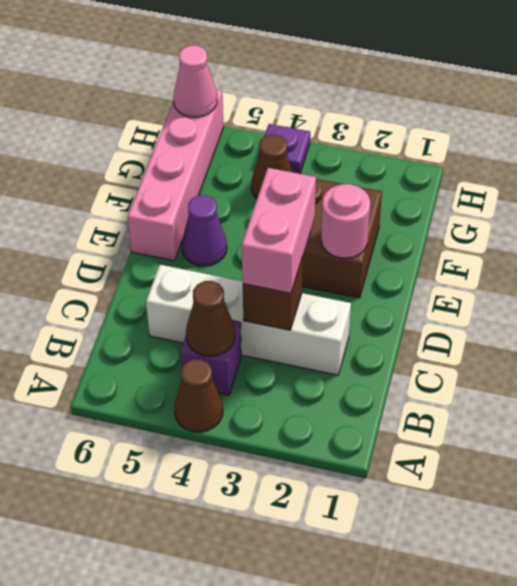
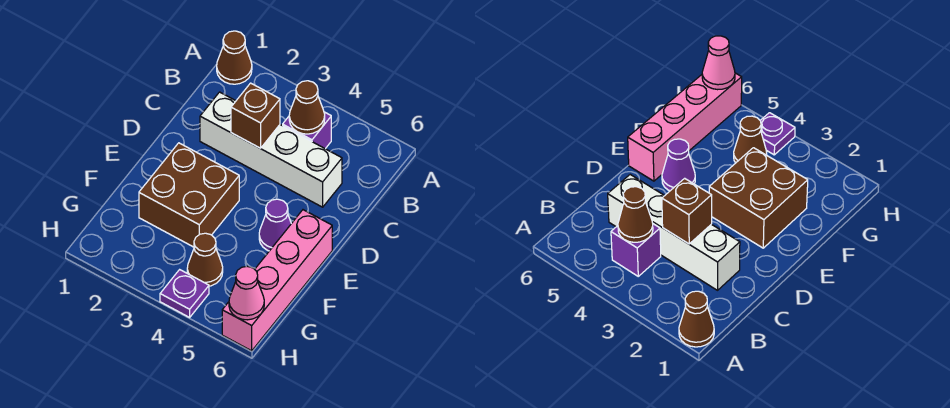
brown cone A4 level 1 -> brown cone A1 level 1
pink brick C3:D3 level 3 -> none
pink round brick E2 level 2 -> none

